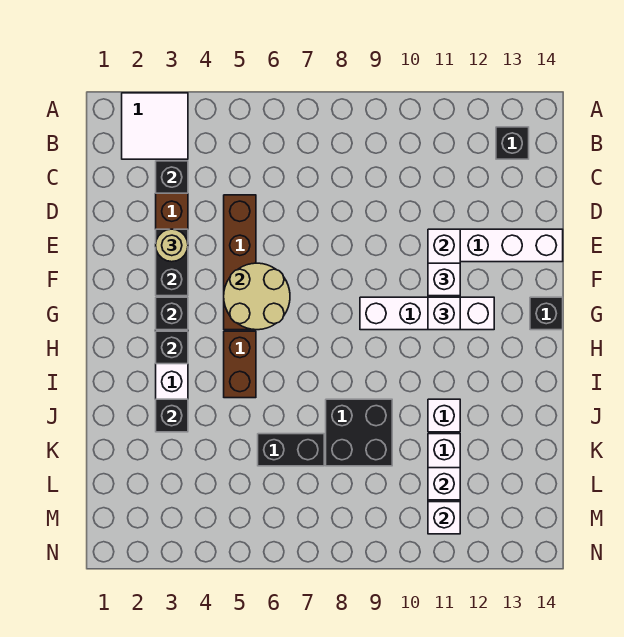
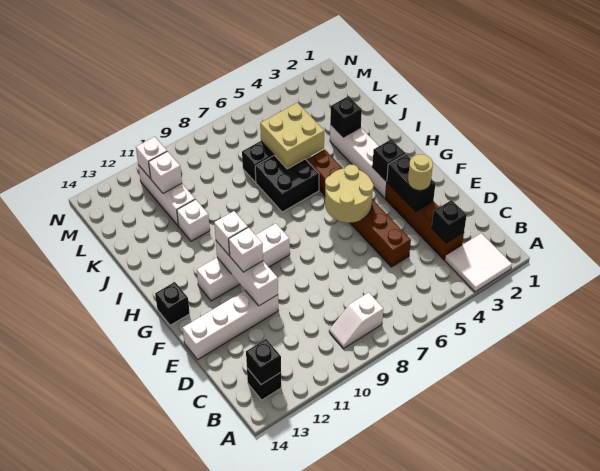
none -> white slope B8:B9 level 1 top 8
black brick H3 level 2 -> black brick B13 level 2
none -> tan brick J5:K6 level 2
black brick J8:K9 level 1 -> black brick I6:J7 level 1

